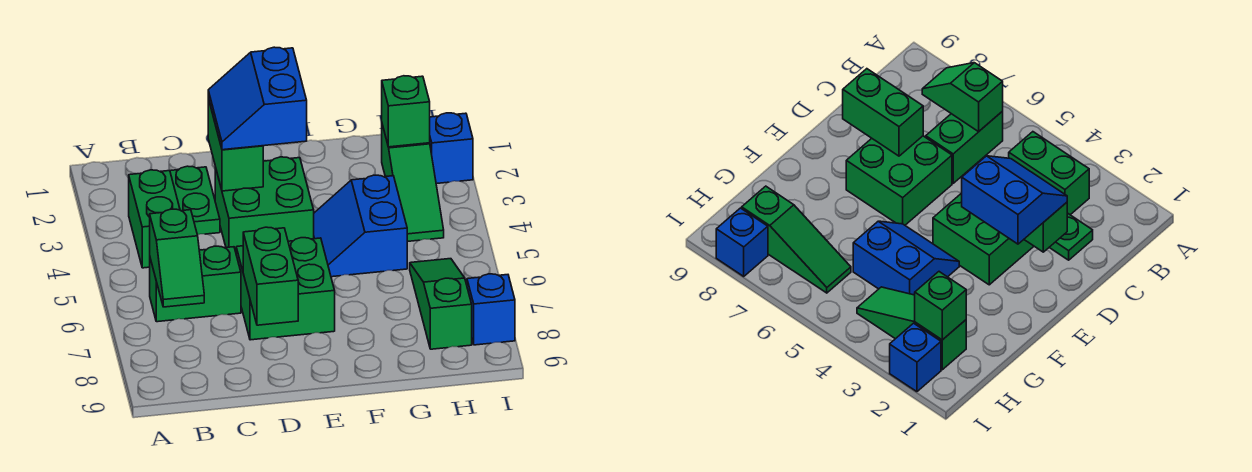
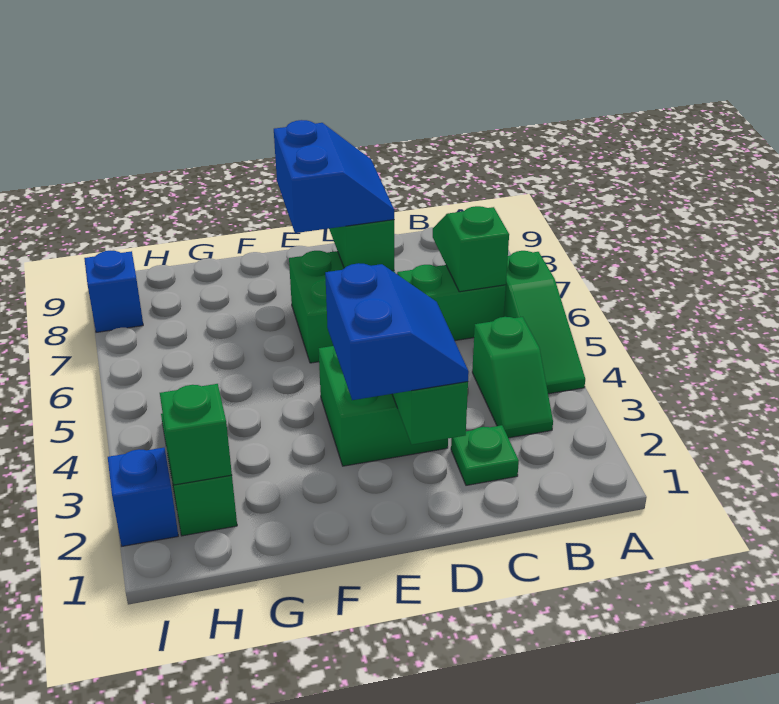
green brick B3:B4 level 1 -> green slope B3:B4 level 1 top 4
green plate C2:C3 level 1 -> green plate C2 level 1
blue slope F4:G5 level 1 top G -> blue slope D7:E8 level 3 top E
green slope H6:H8 level 1 top 8 -> green slope A4:A6 level 1 top 6

